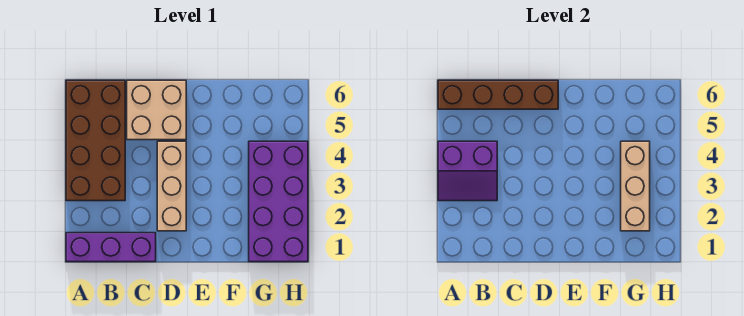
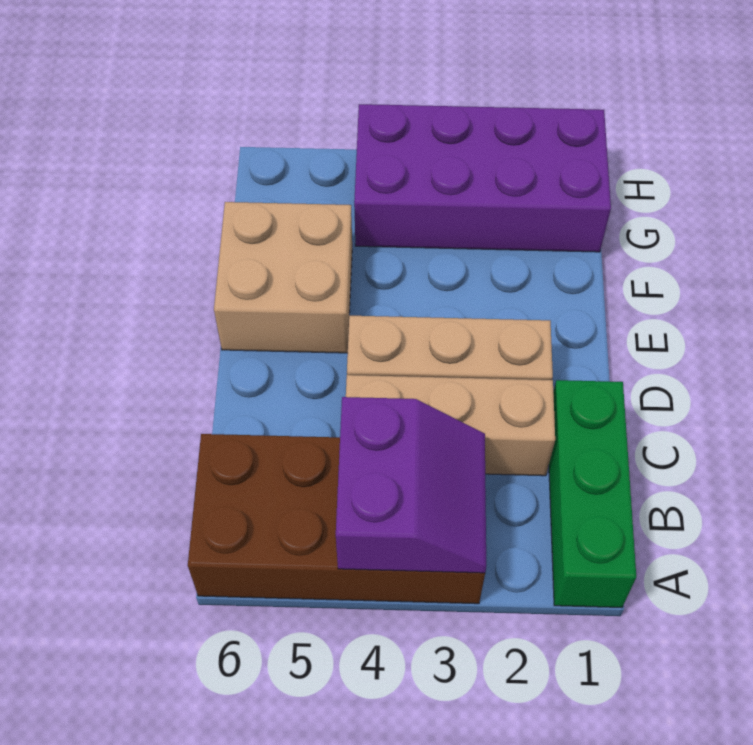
purple brick A1:C1 level 1 -> green brick A1:C1 level 1
brown brick A6:D6 level 2 -> none
tan brick C5:D6 level 1 -> tan brick E5:F6 level 1
tan brick G2:G4 level 2 -> tan brick C2:C4 level 1

